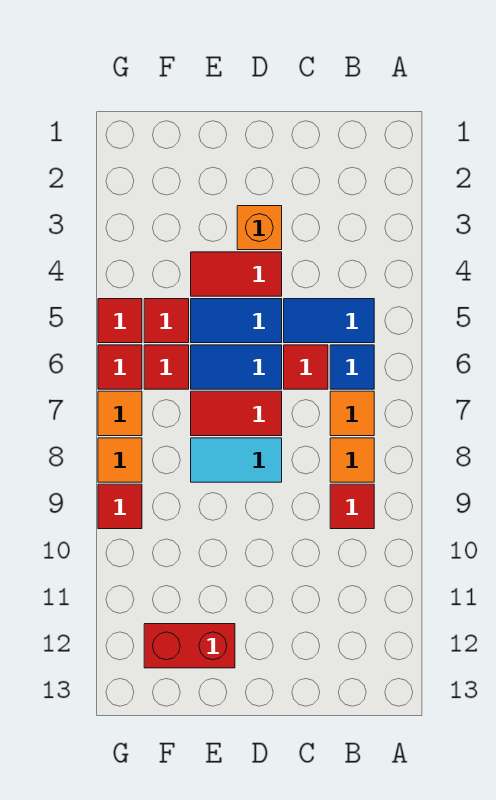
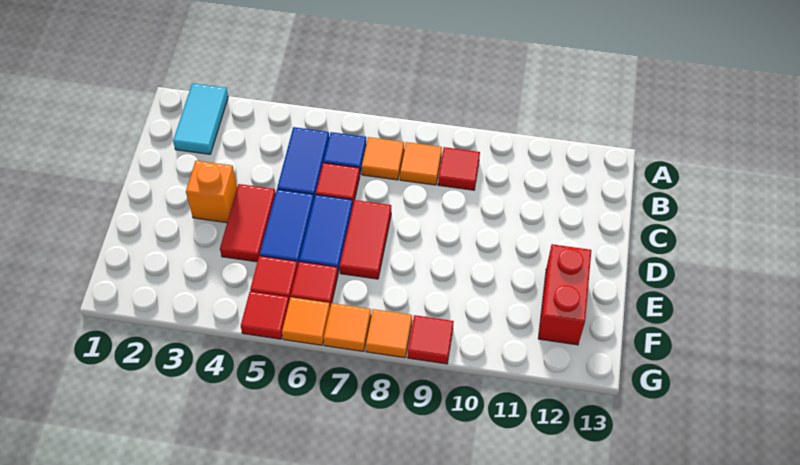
cyan tile D8:E8 level 1 -> cyan tile A2:B2 level 1
red tile G6 level 1 -> orange tile G6 level 1

